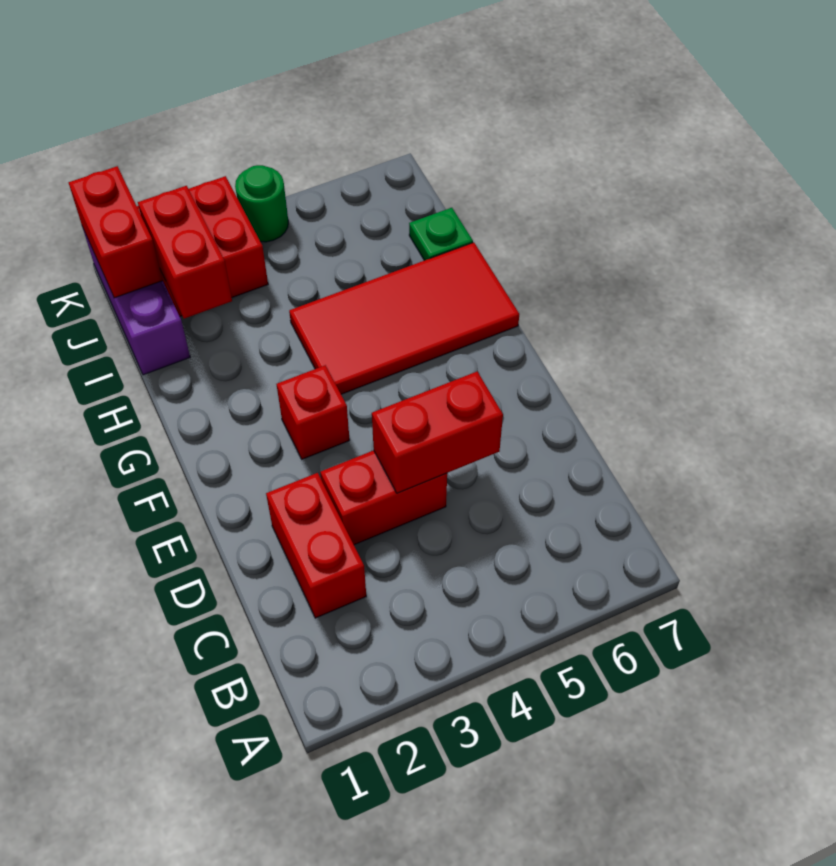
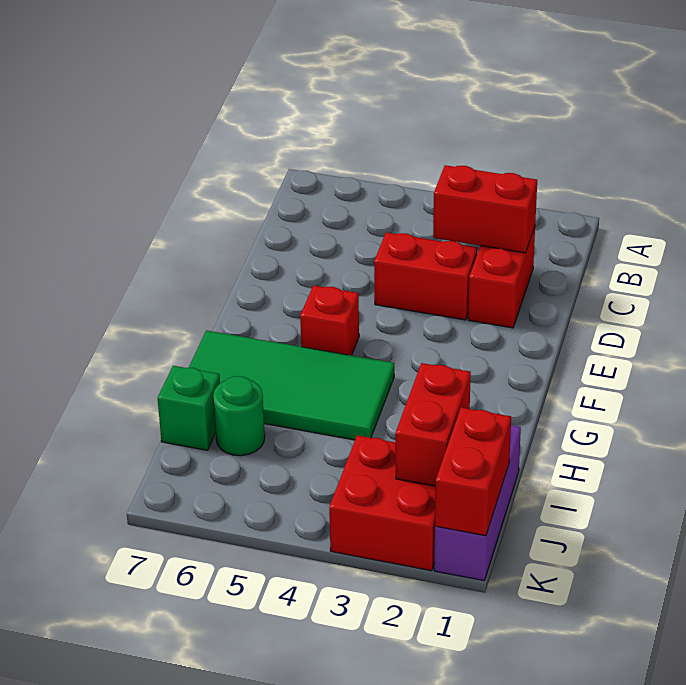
red brick D4:D5 level 2 -> red brick C2:C3 level 2
red brick F3 level 1 -> red brick F5 level 1
red tile G4:H7 level 1 -> green tile G4:H7 level 1
green plate I7 level 1 -> green brick I7 level 1
green round brick K4 level 1 -> green round brick I6 level 1

